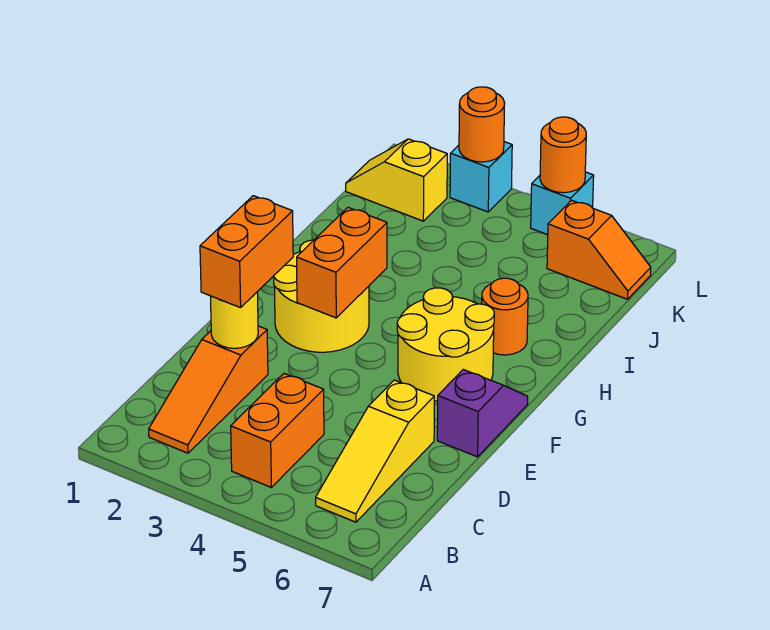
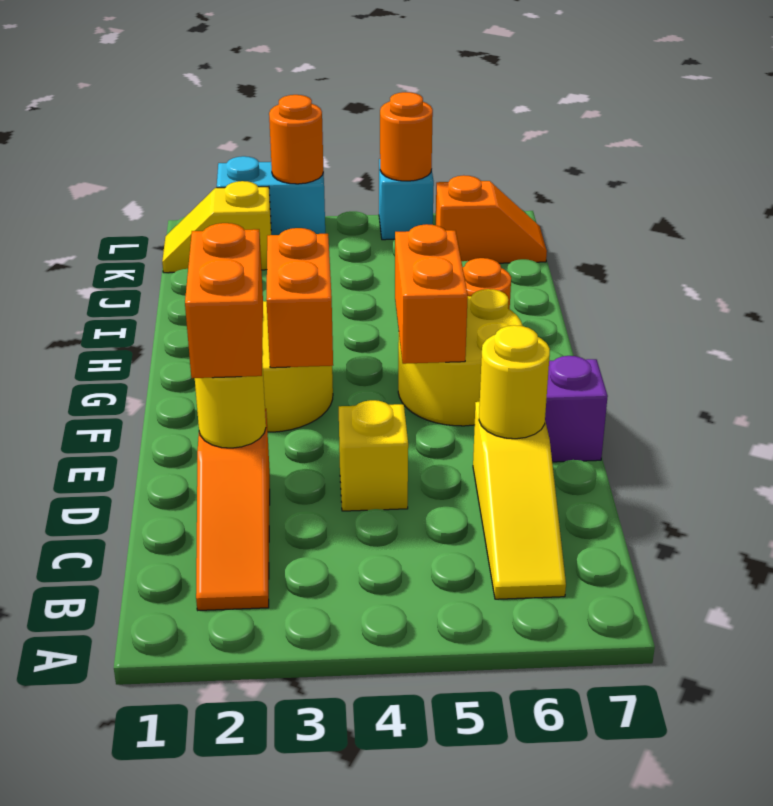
orange brick B4:C4 level 1 -> orange brick F5:G5 level 2
none -> yellow brick D4 level 1
none -> yellow round brick D6 level 2
cyan brick L3 level 1 -> cyan brick L2:L3 level 1

